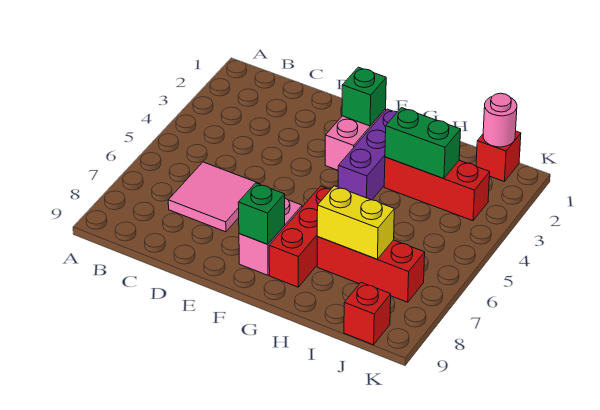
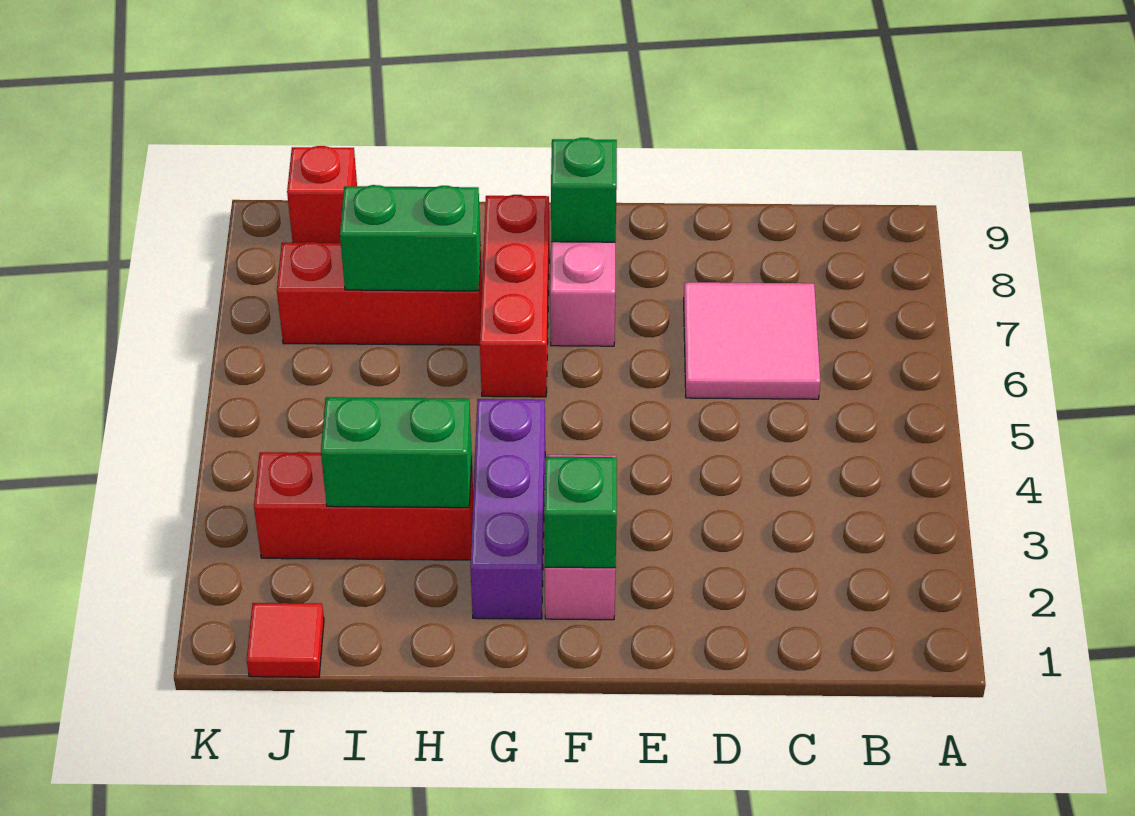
yellow brick H7:I7 level 2 -> green brick H7:I7 level 2
red brick J1 level 1 -> red tile J1 level 1
pink round brick J1 level 2 -> none

